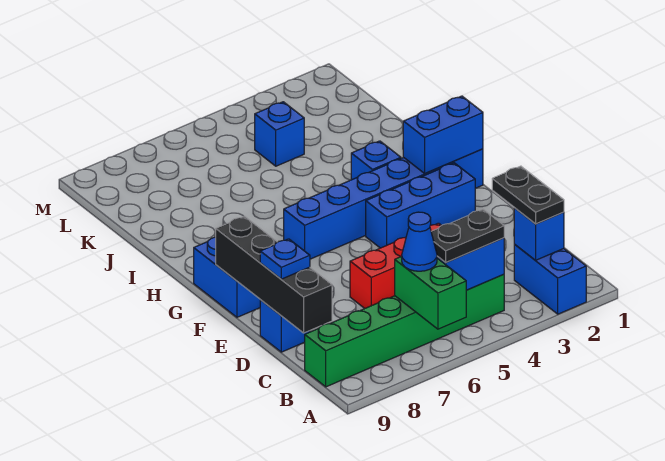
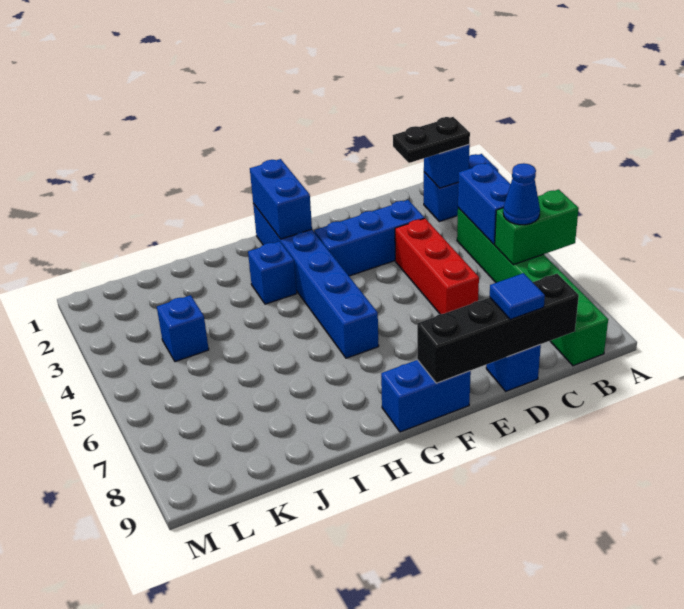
black plate B4:B5 level 3 -> none
blue plate D9 level 3 -> blue tile D9 level 3
blue brick F2:F4 level 1 -> blue brick D3:F3 level 1

